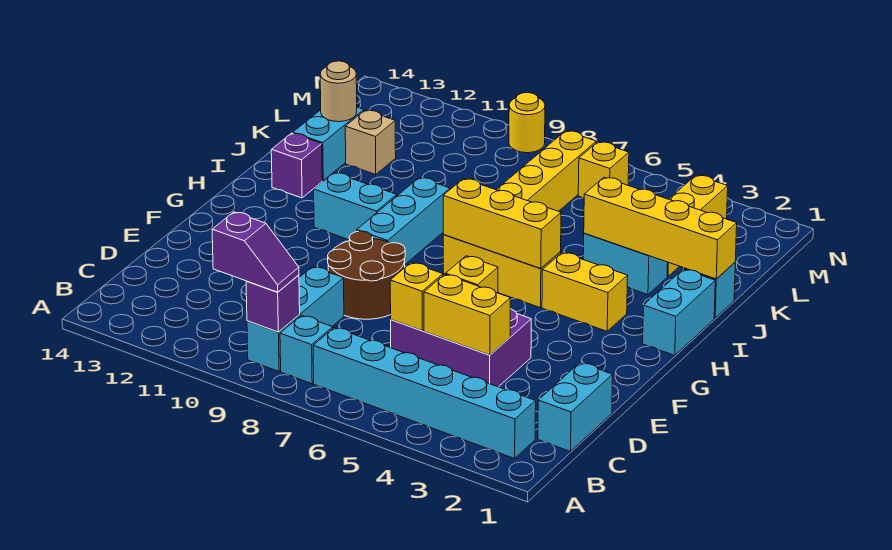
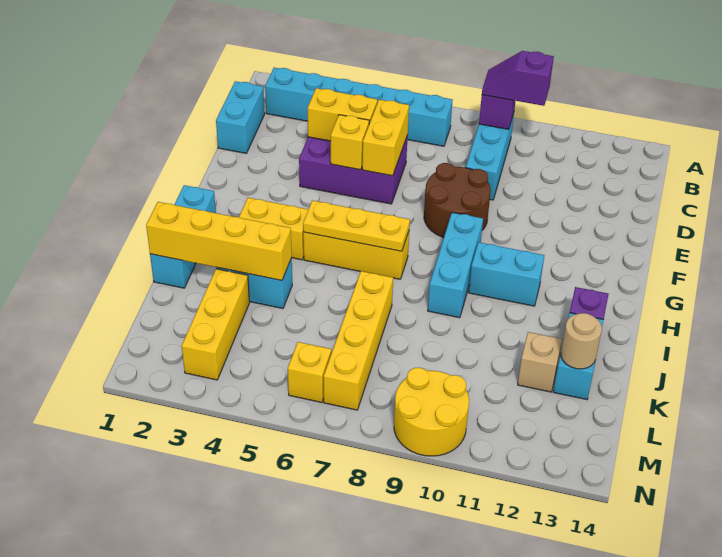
cyan brick B8 level 1 -> none
yellow brick D6 level 2 -> yellow brick D6:E6 level 2
yellow brick H5:H7 level 2 -> yellow plate H5:H7 level 2
yellow round brick N9 level 1 -> yellow round brick M9:N10 level 1

